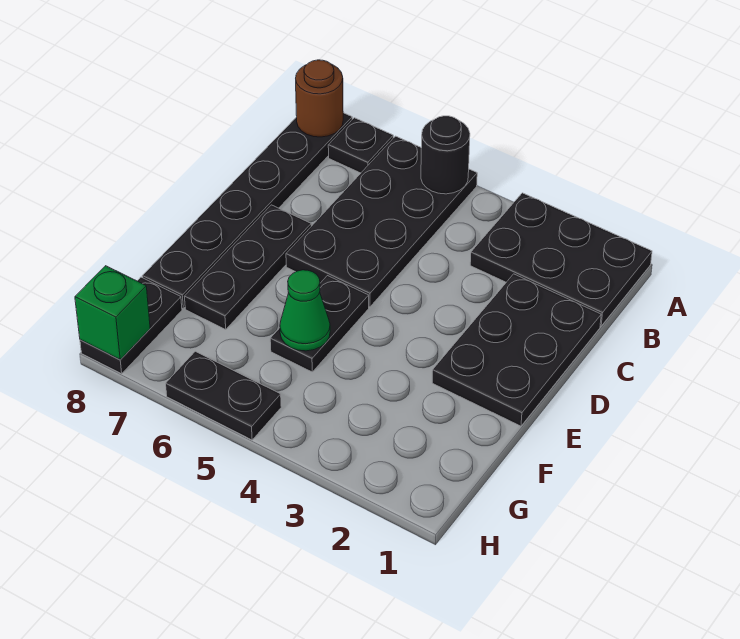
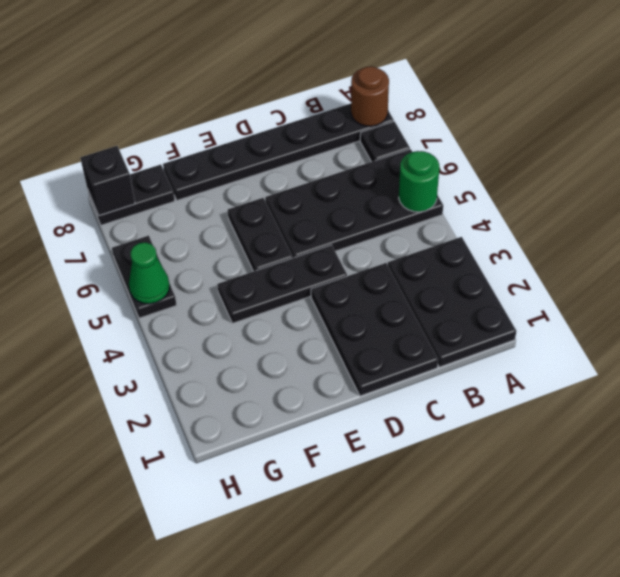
black round brick A5 level 2 -> green round brick A5 level 2
black plate C1:E2 level 1 -> black plate C1:D3 level 1
black plate D7:F7 level 1 -> black plate D4:F4 level 1
black plate E5:F5 level 1 -> black plate E5:E6 level 1
green cone F5 level 2 -> green cone H5 level 2
green brick H8 level 2 -> black brick H8 level 2

